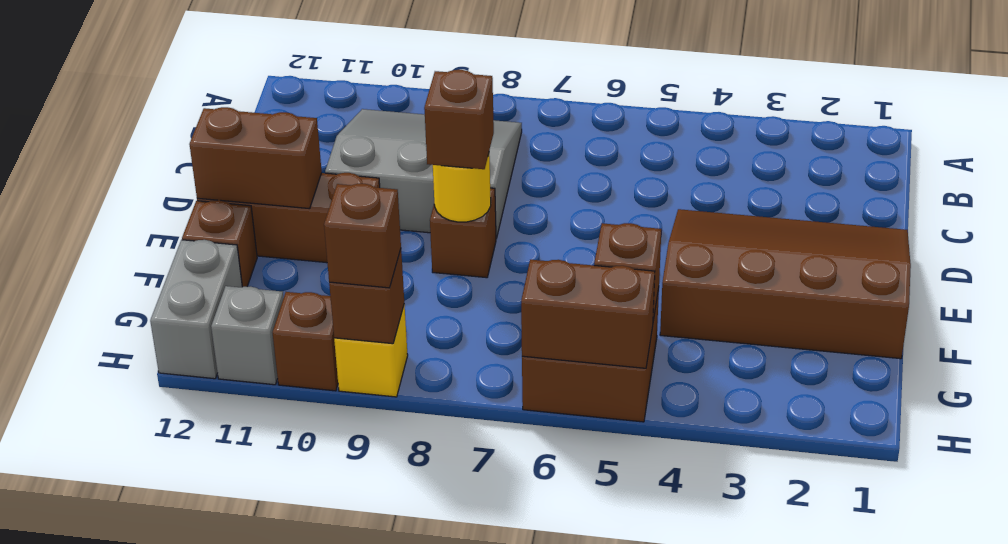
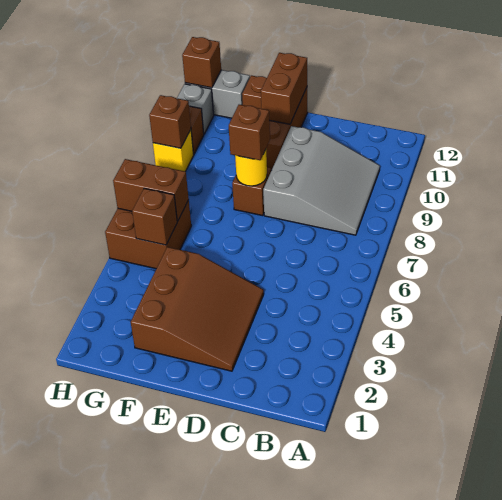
brown slope D1:F4 level 1 top F -> brown slope D2:F4 level 1 top F
brown brick H5:H6 level 2 -> brown brick G6:H6 level 2
brown brick H9 level 3 -> brown brick H12 level 2

